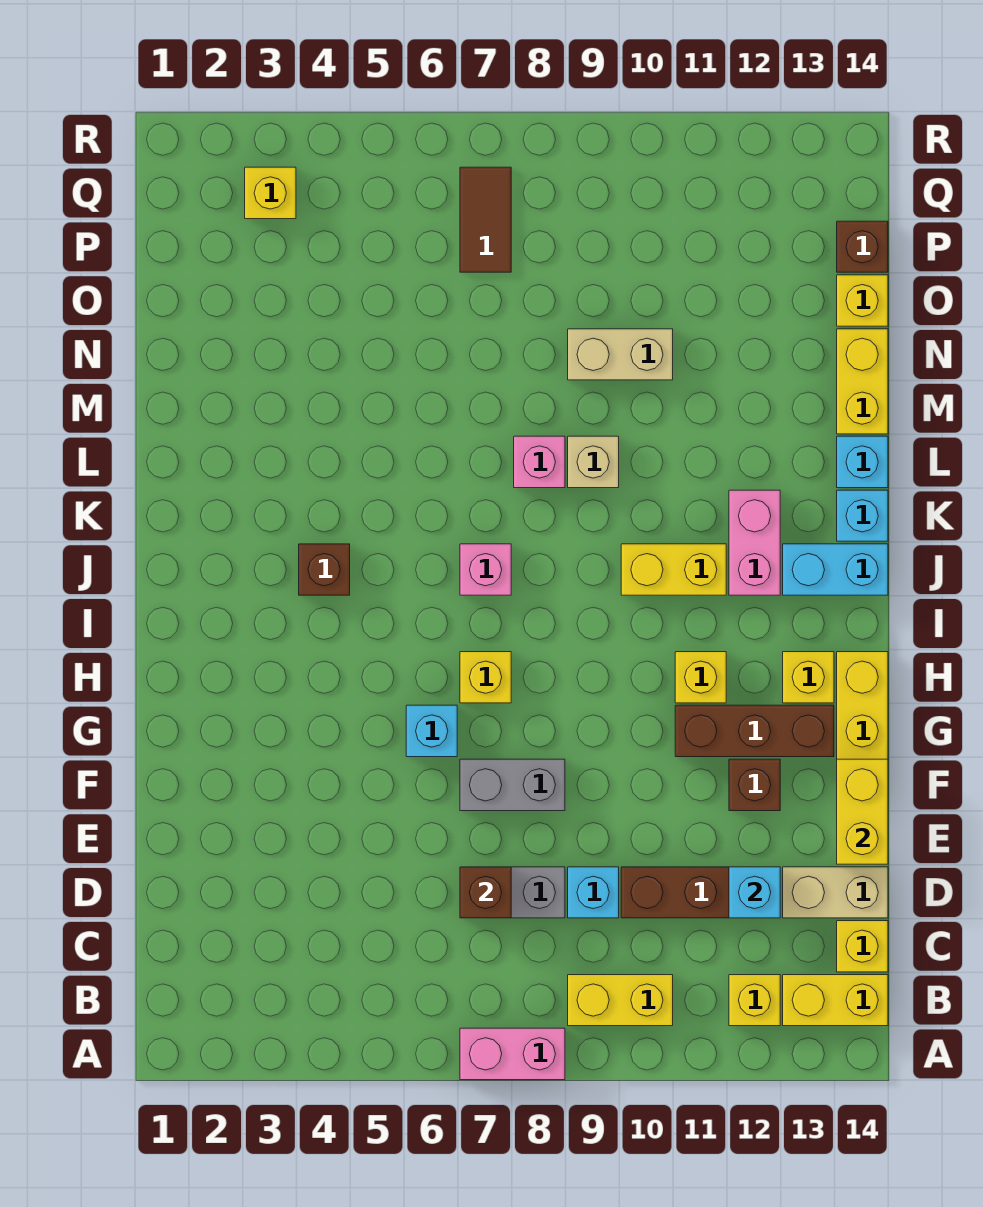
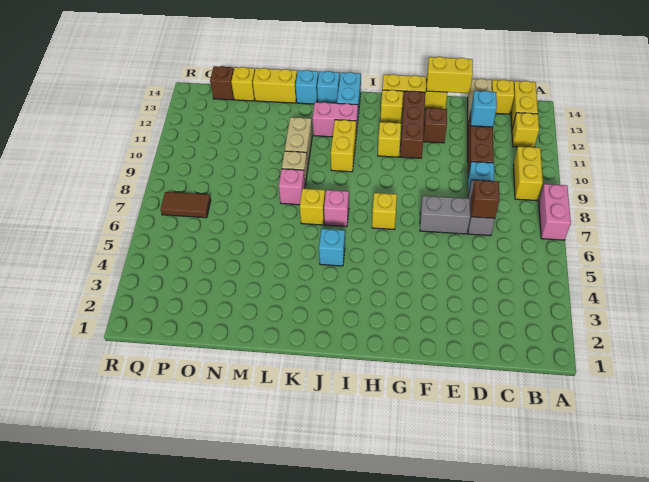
grey brick F7:F8 level 1 -> grey brick E7:F7 level 1
cyan brick G6 level 1 -> cyan brick J5 level 1
brown brick J4 level 1 -> none
tan brick N9:N10 level 1 -> tan brick L10:L11 level 1
yellow brick Q3 level 1 -> yellow brick K7 level 1

